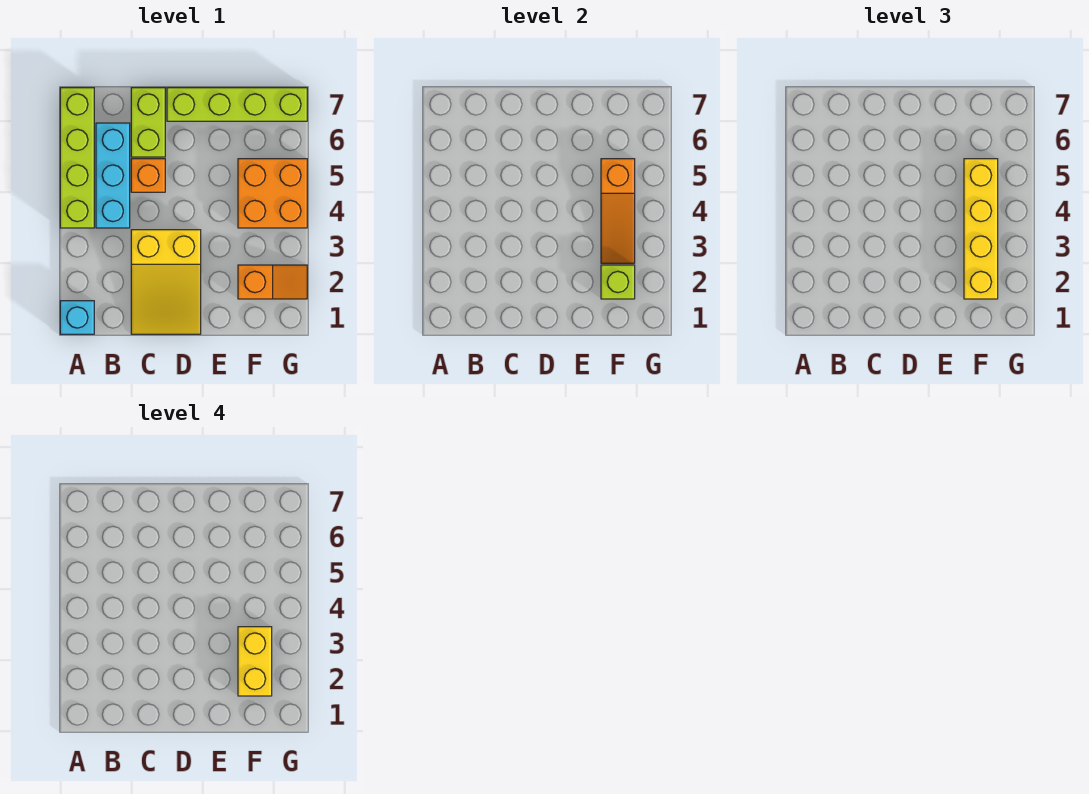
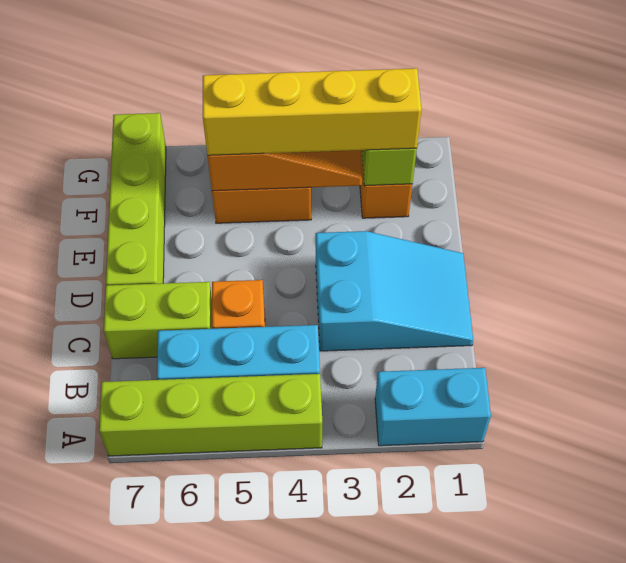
cyan brick A1 level 1 -> cyan brick A1:A2 level 1
yellow slope C1:D3 level 1 top 3 -> cyan slope C1:D3 level 1 top 3
yellow brick F2:F3 level 4 -> none

